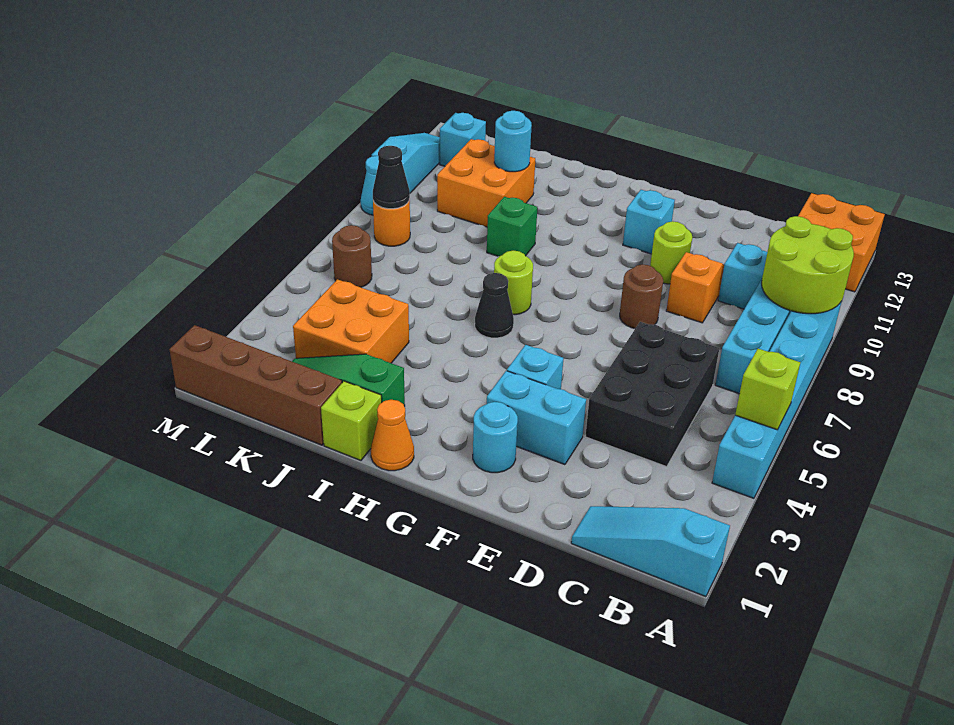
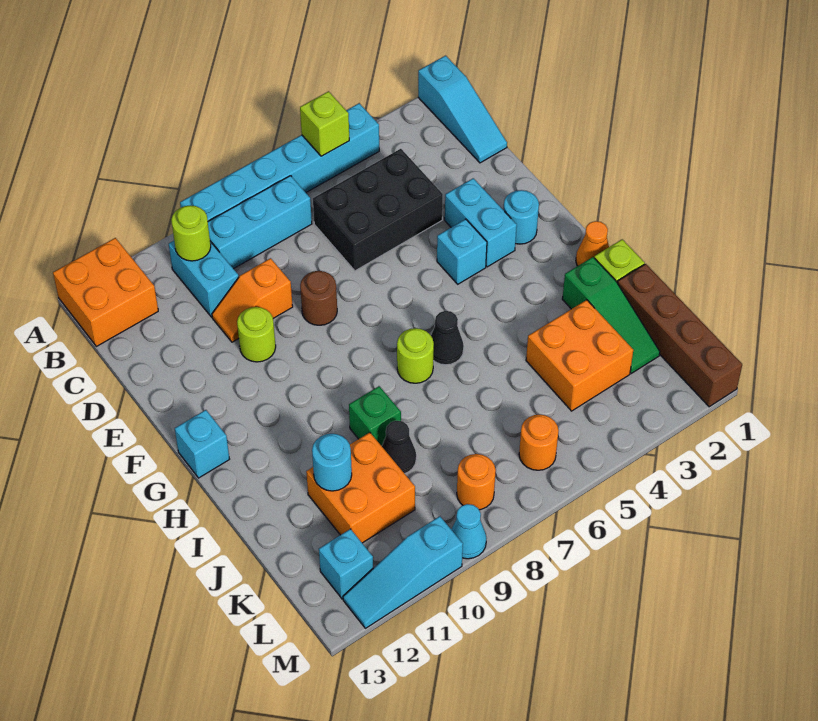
lime round brick A9:B10 level 2 -> lime round brick B10 level 2
cyan brick F11 level 1 -> cyan brick G13 level 1
brown round brick L6 level 1 -> orange round brick L6 level 1
black cone L8 level 2 -> black cone J9 level 1

